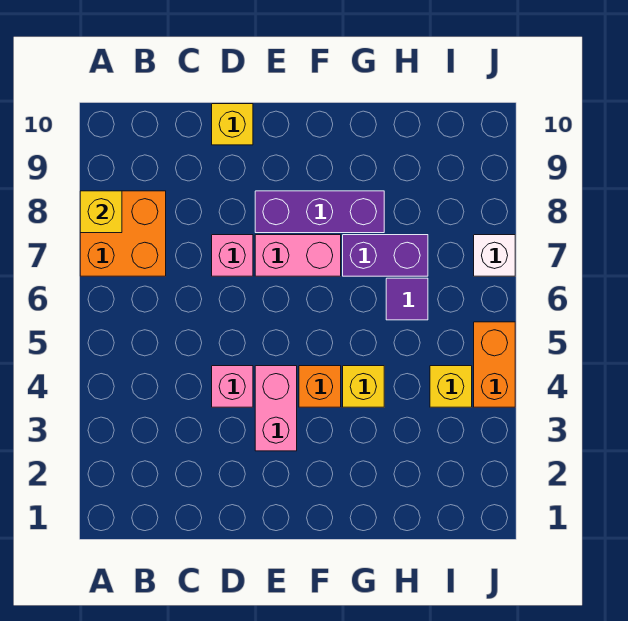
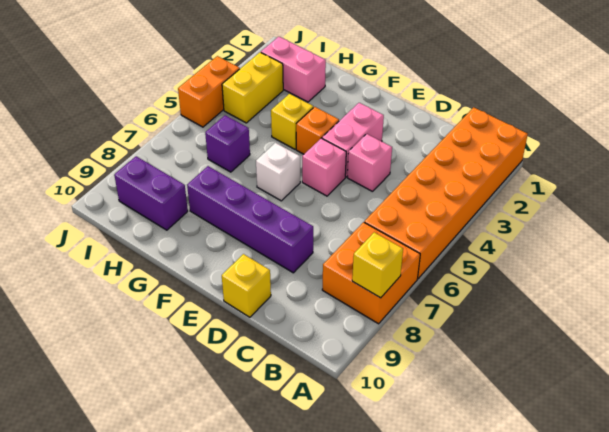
none -> orange brick A1:B6 level 1
pink brick D7 level 1 -> pink brick E5 level 1
pink brick E7:F7 level 1 -> pink brick H2:I2 level 1
purple brick E8:G8 level 1 -> purple brick D8:G8 level 1
purple brick G7:H7 level 1 -> purple brick H9:I9 level 1
purple tile H6 level 1 -> purple brick H6 level 1
yellow brick I4 level 1 -> yellow brick I3:I4 level 1
white brick J7 level 1 -> white brick F6 level 1

